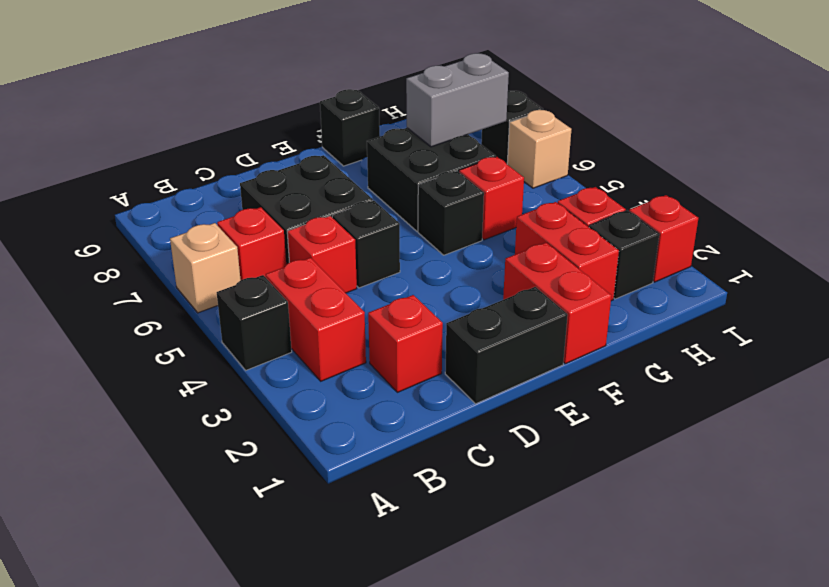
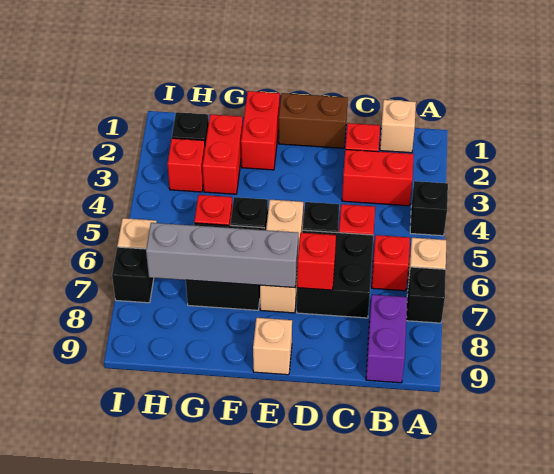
none -> tan brick B1 level 1
red brick B3:B4 level 1 -> red brick B3:C3 level 1
none -> purple brick B8:B9 level 1
black brick D1:E1 level 1 -> brown brick D1:E1 level 1
none -> tan brick E5:E7 level 1
none -> tan brick E9 level 1
black brick F9 level 1 -> black brick A7 level 1
grey brick G7:H7 level 2 -> grey brick E7:H7 level 2
red brick I2 level 1 -> red brick D7 level 2

